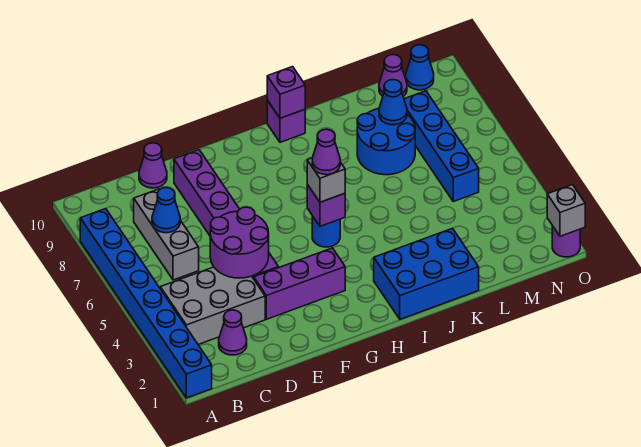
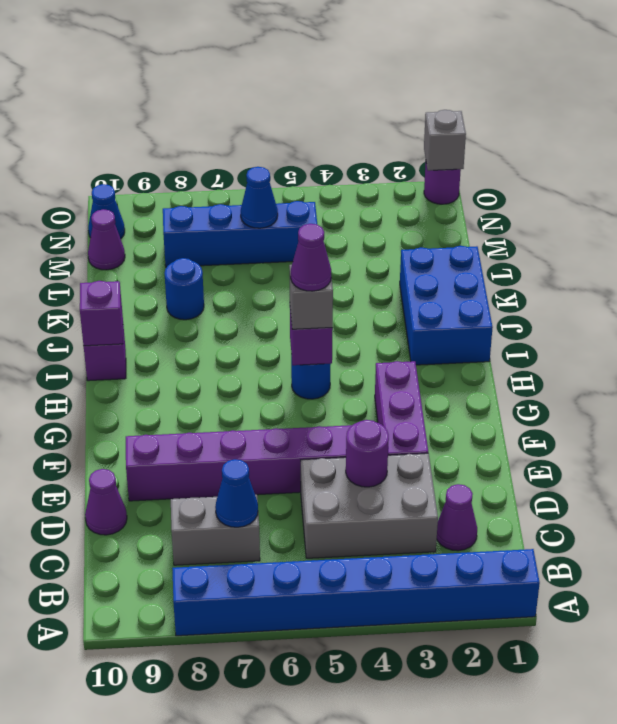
grey brick B3:D4 level 1 -> grey brick C3:D5 level 1
grey brick C6:C8 level 1 -> grey brick C7:C8 level 1
purple round brick D4:E5 level 2 -> purple round brick D4 level 2
blue round brick K7:L8 level 1 -> blue round brick K8 level 1
blue cone L8 level 2 -> blue cone M6 level 2

